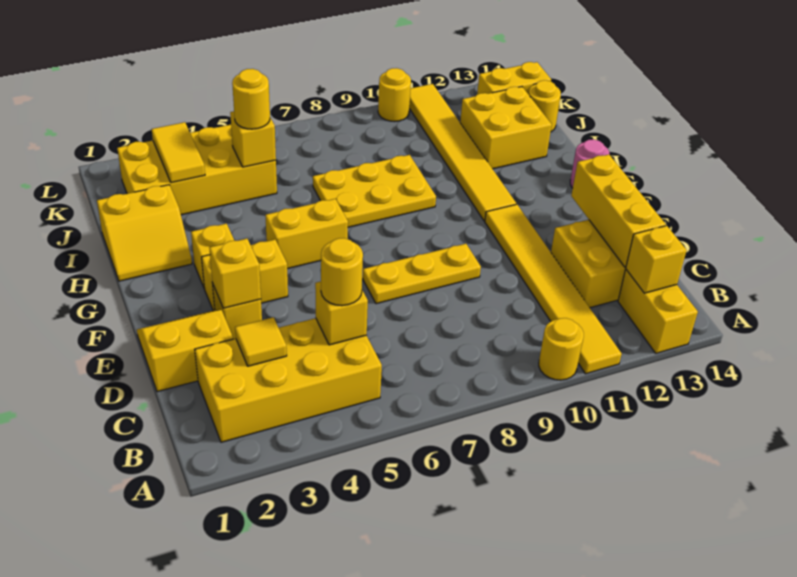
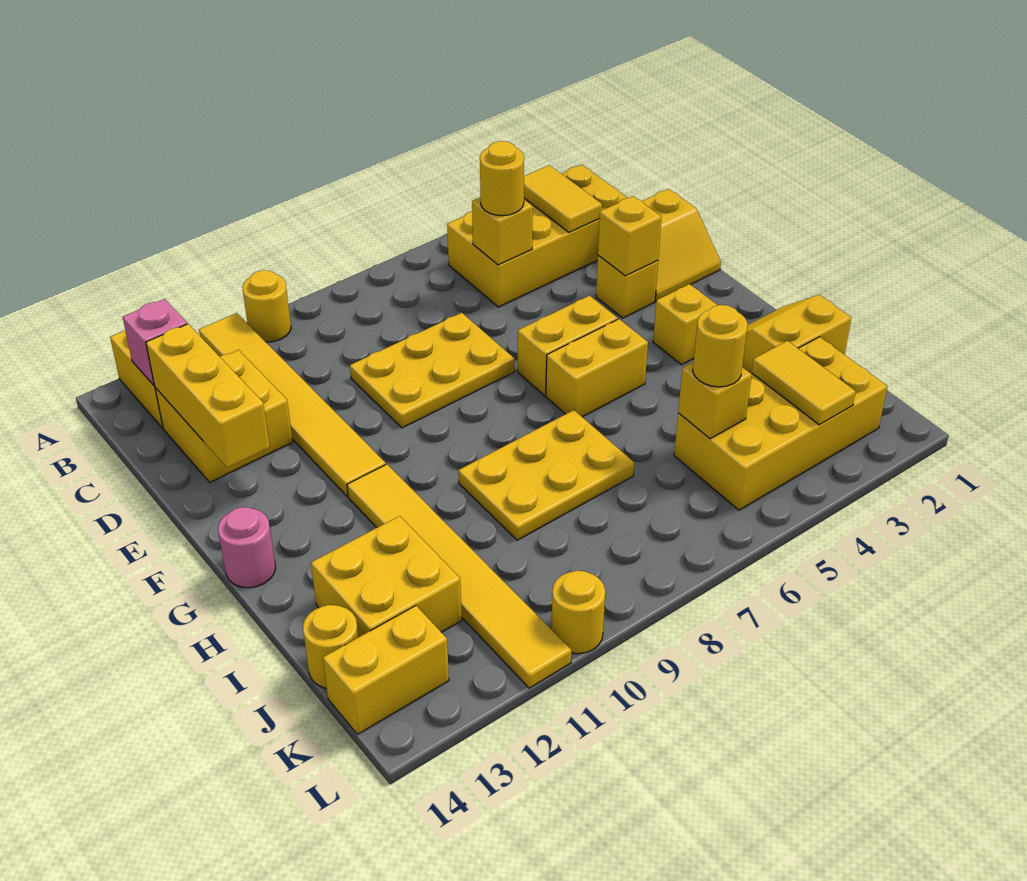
yellow brick B13 level 2 -> pink brick B13 level 2
yellow tile C3 level 2 -> yellow tile B3:C3 level 2
yellow plate E7:E9 level 1 -> yellow plate D7:E9 level 1
yellow brick F3:F4 level 1 -> yellow brick F5:F6 level 1

